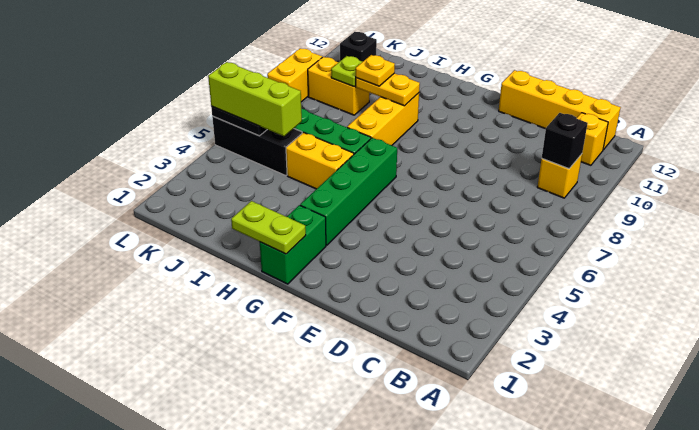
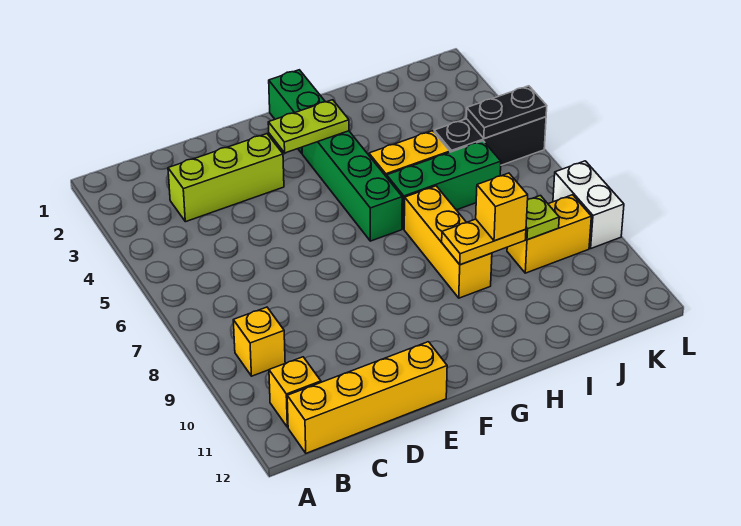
black brick B9 level 2 -> none
lime plate G1:H1 level 2 -> lime plate F3:G3 level 2
yellow plate I9 level 3 -> yellow brick I9 level 3
lime brick J5:L5 level 3 -> lime brick C3:E3 level 1
black brick K11 level 1 -> none
yellow brick L8:L9 level 1 -> white brick L8:L9 level 1

